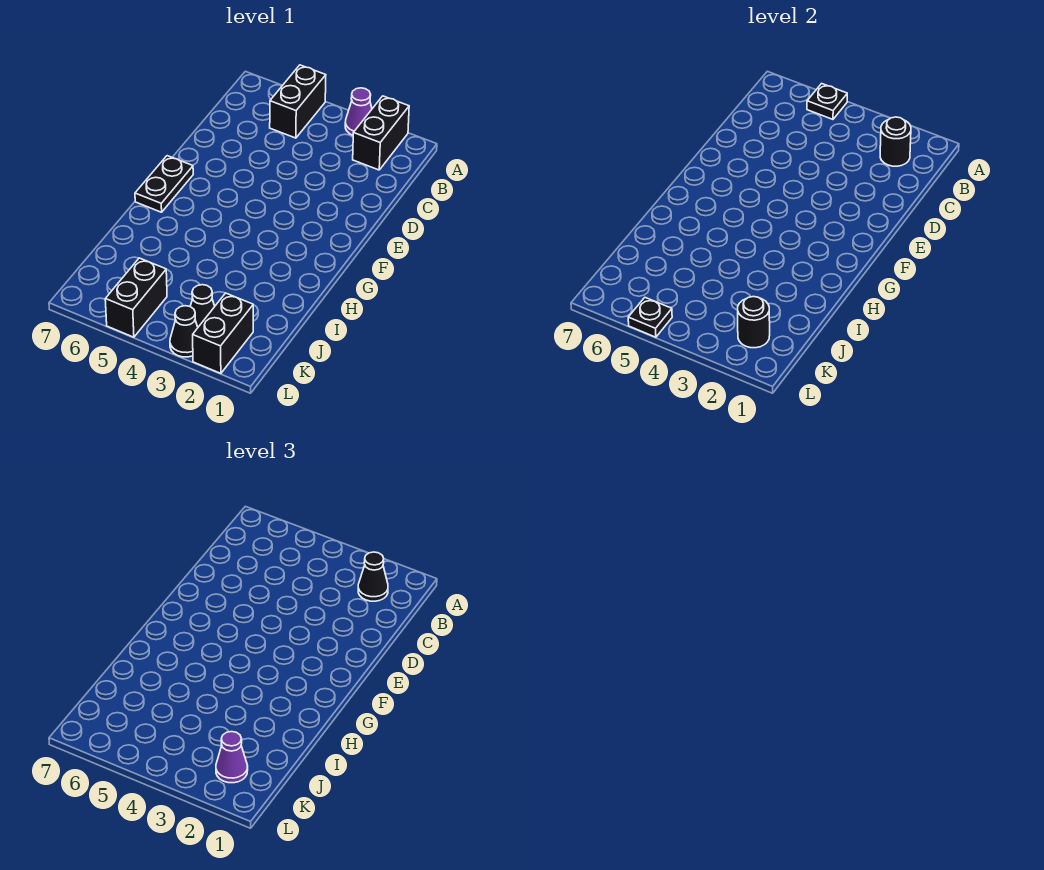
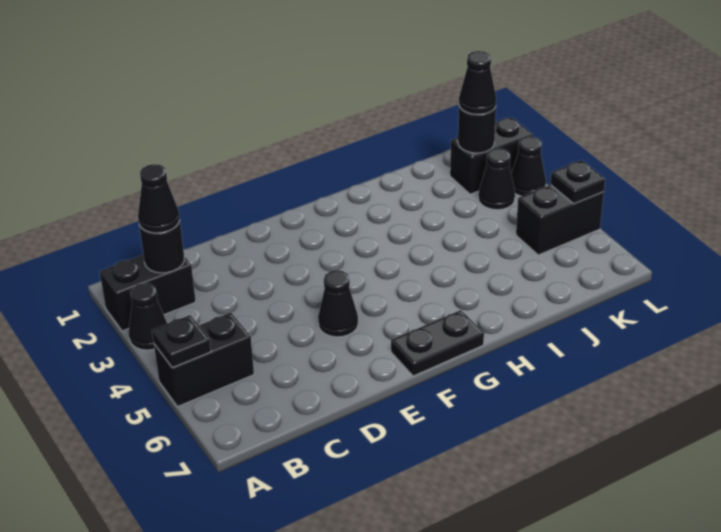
purple cone A3 level 1 -> black cone A3 level 1
none -> black cone E5 level 1
purple cone K2 level 3 -> black cone K2 level 3

